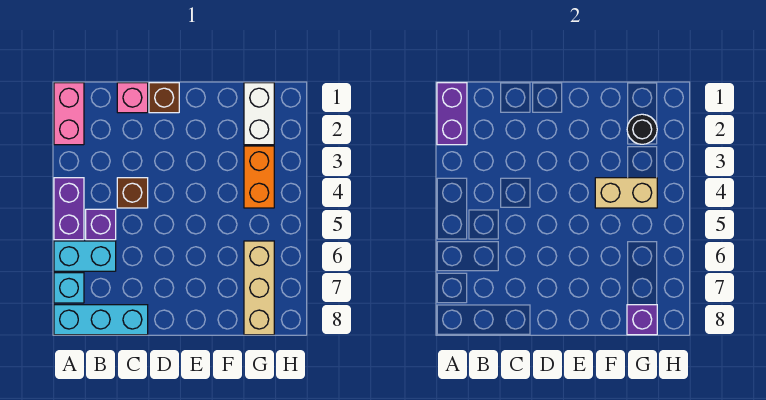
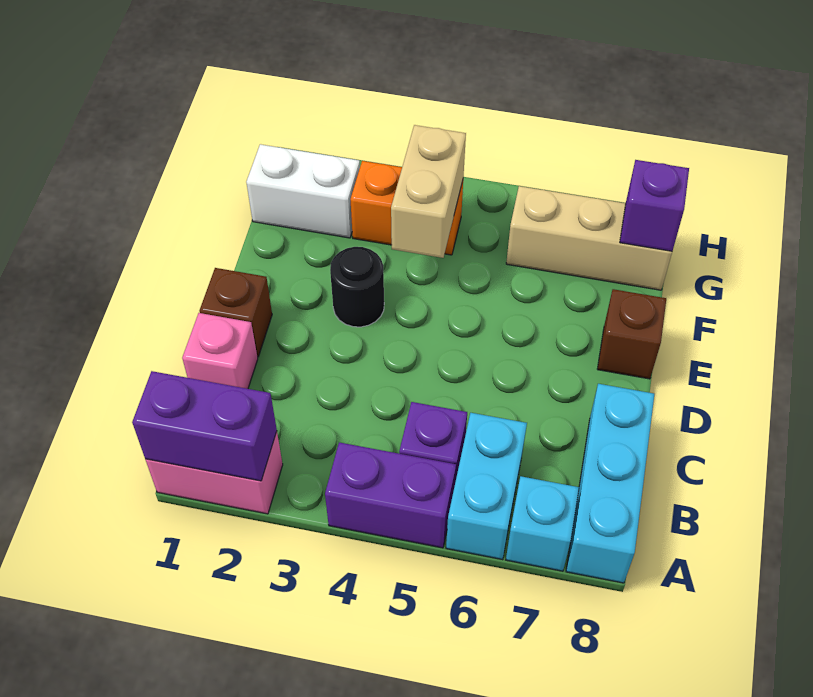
brown brick C4 level 1 -> brown brick E8 level 1
black round brick G2 level 2 -> black round brick E3 level 1

